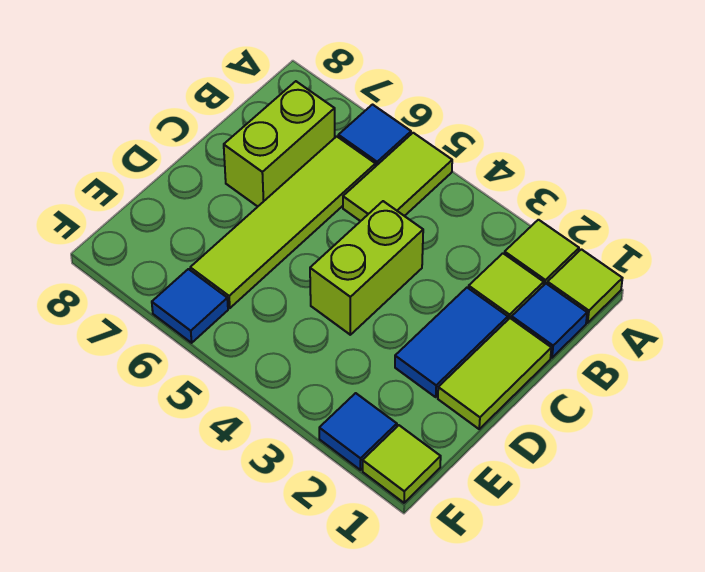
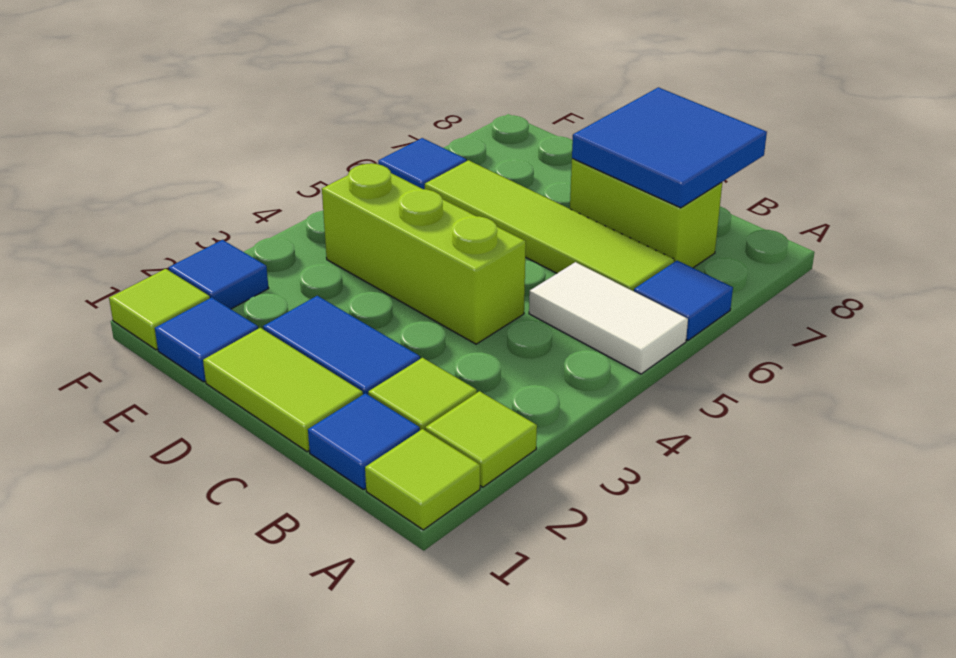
lime tile A5:B5 level 1 -> white tile A5:B5 level 1
none -> blue tile B7:C8 level 2
lime brick C4:D4 level 1 -> lime brick C4:E4 level 1
none -> blue tile E1 level 1

